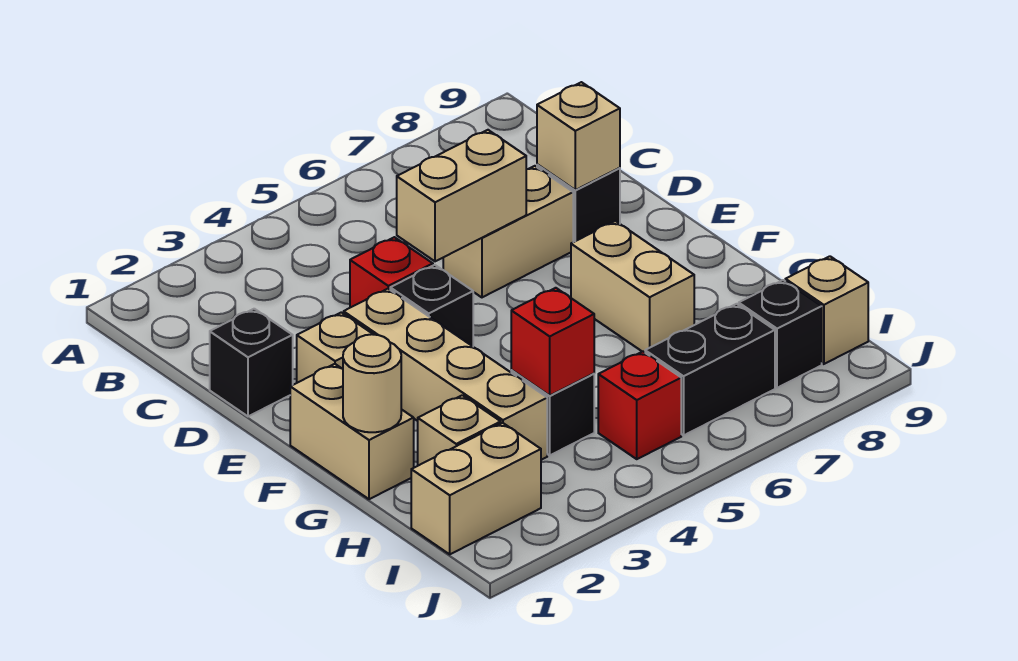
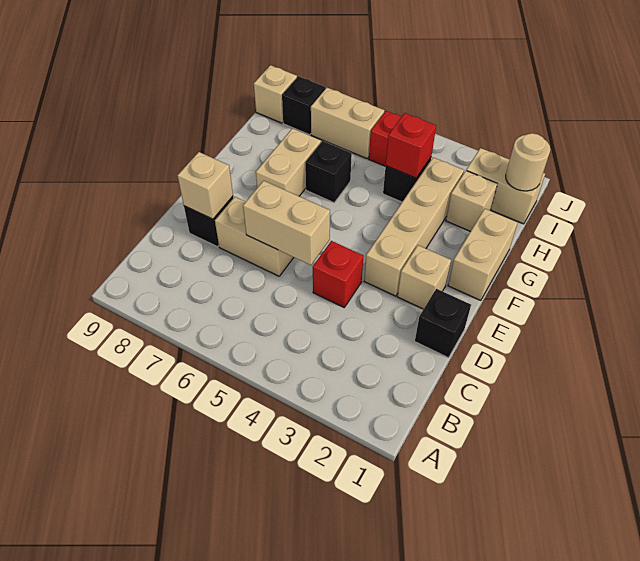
black brick E4 level 1 -> black brick G6 level 1
tan round brick G1 level 2 -> tan round brick I1 level 2
black brick I6:I7 level 1 -> tan brick I6:I7 level 1

